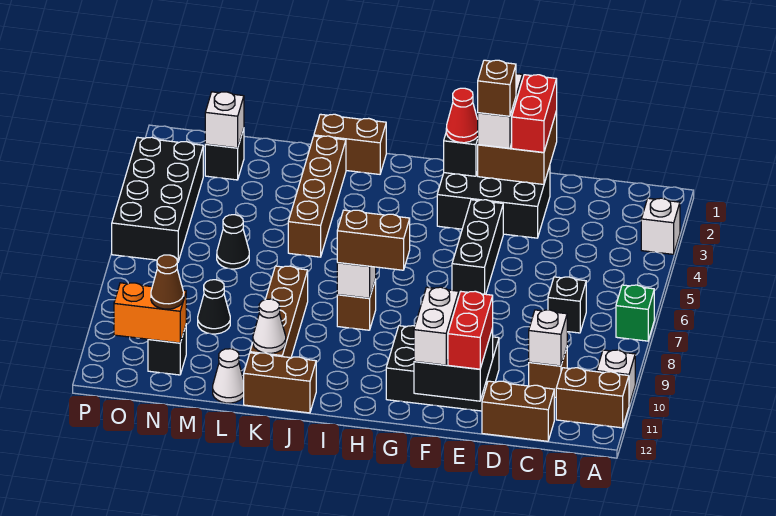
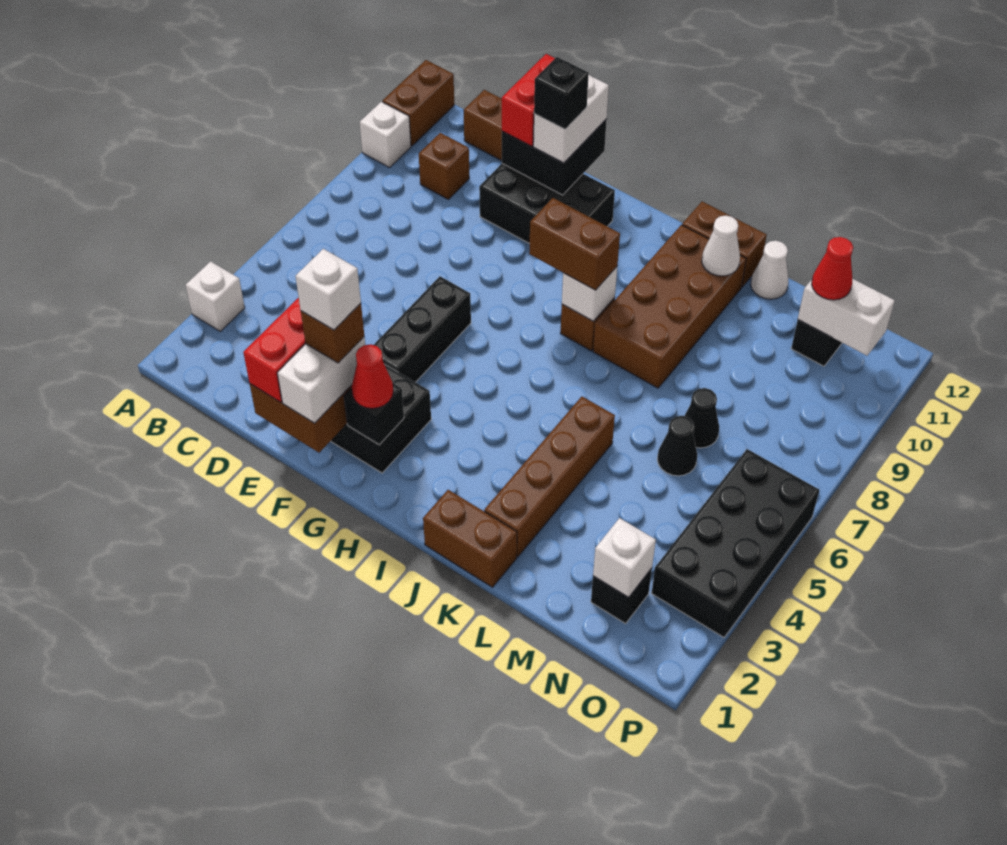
green brick A7 level 1 -> none
brown brick A11:B11 level 1 -> brown brick A11:A12 level 1
black brick C7 level 1 -> black brick F11 level 4
white brick C10 level 2 -> white brick F2 level 5
brown brick K8:K11 level 1 -> brown brick J8:K11 level 1
black cone M9 level 1 -> black cone M7 level 1
orange brick N11:O11 level 2 -> white brick N11:O11 level 2
brown cone N11 level 3 -> red cone N11 level 3

